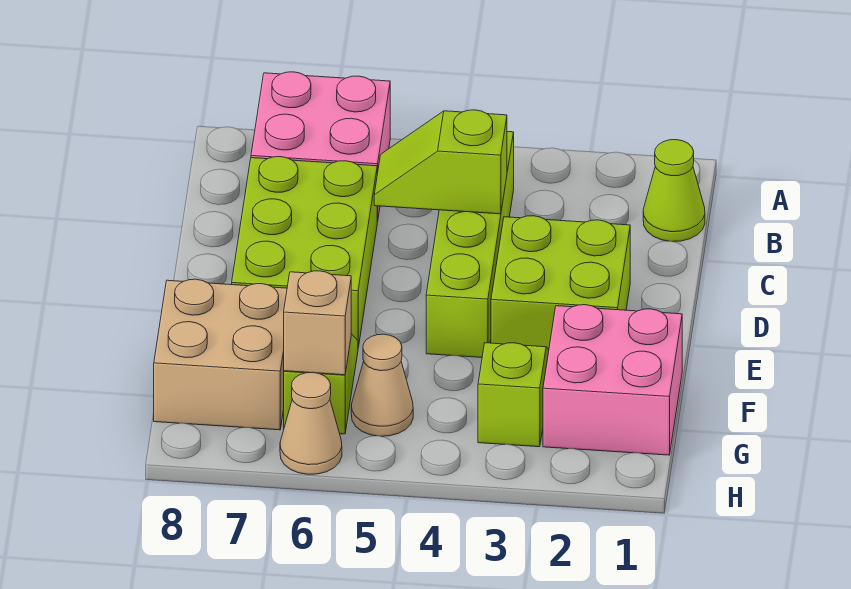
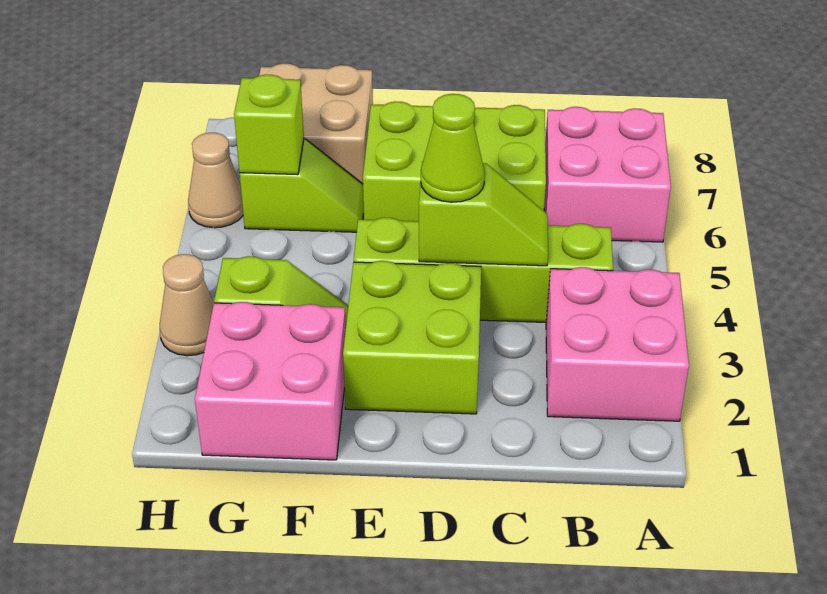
none -> pink brick A2:B3 level 1
lime cone B1 level 1 -> lime cone D4 level 3
lime slope C4:C5 level 2 top 4 -> lime slope C4:D4 level 2 top D
tan cone G5 level 1 -> tan cone H3 level 1
tan brick G6 level 2 -> lime brick G6 level 2

